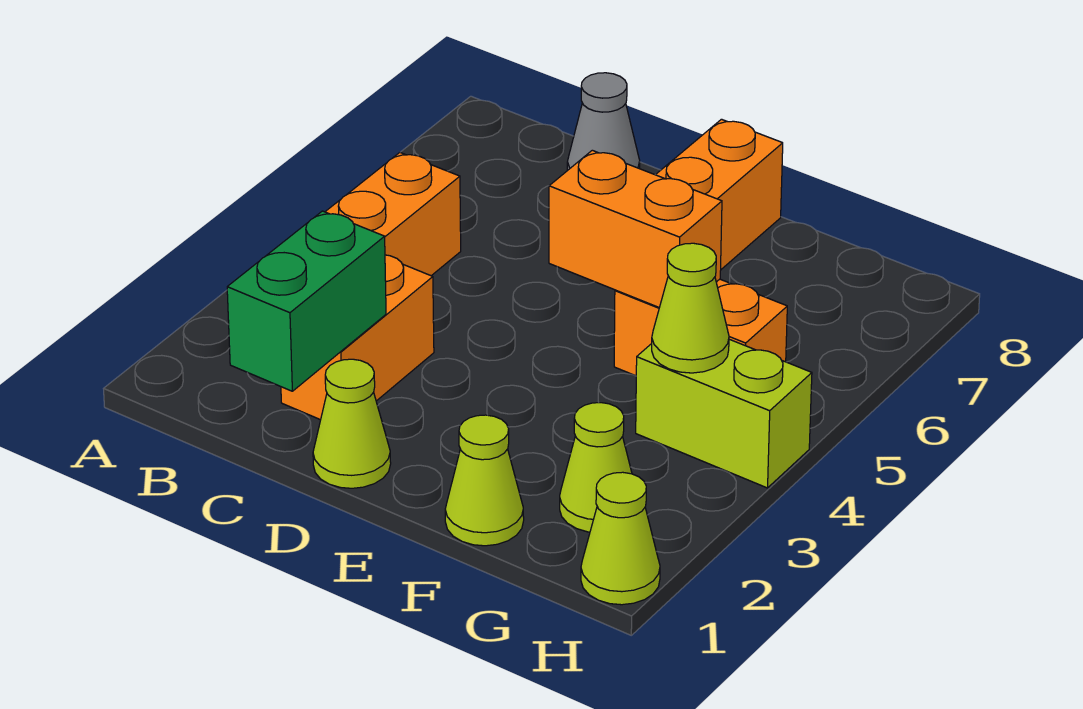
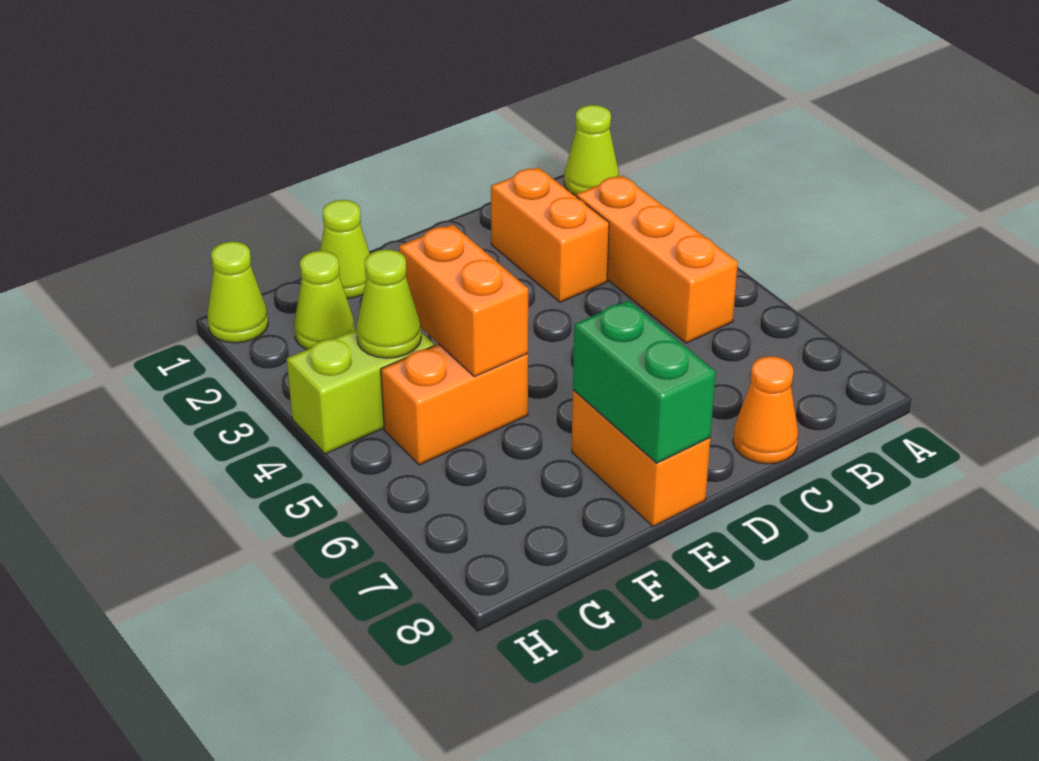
green brick C1:C2 level 2 -> green brick E7:E8 level 2
grey cone C8 level 1 -> orange cone C8 level 1
lime cone D1 level 1 -> lime cone A1 level 1
orange brick E5:F5 level 2 -> orange brick F4:F5 level 2

